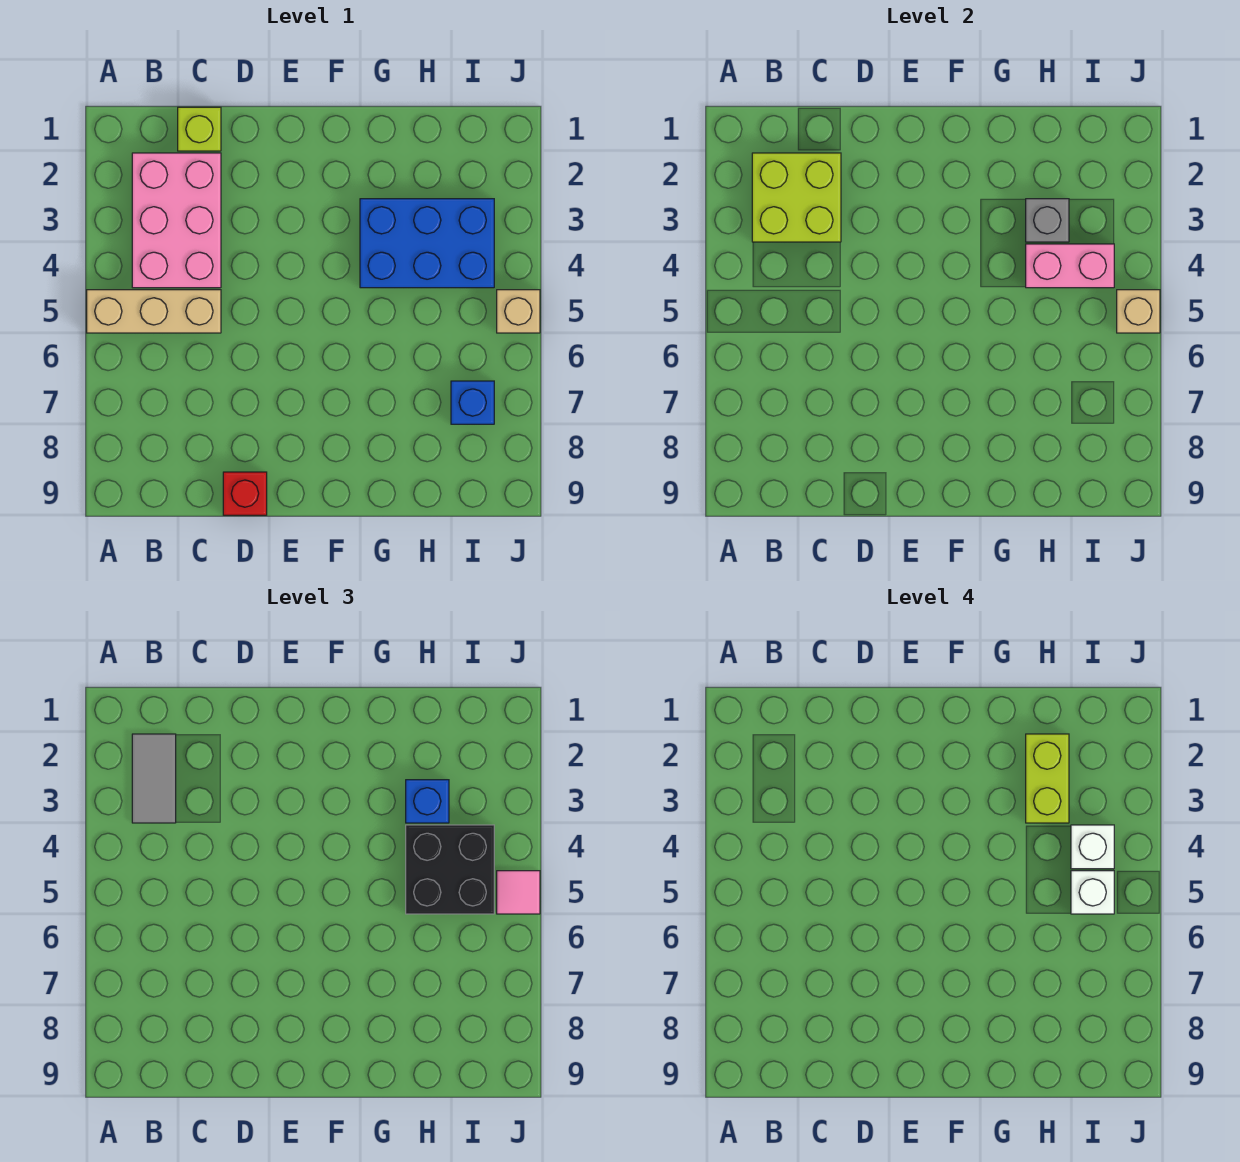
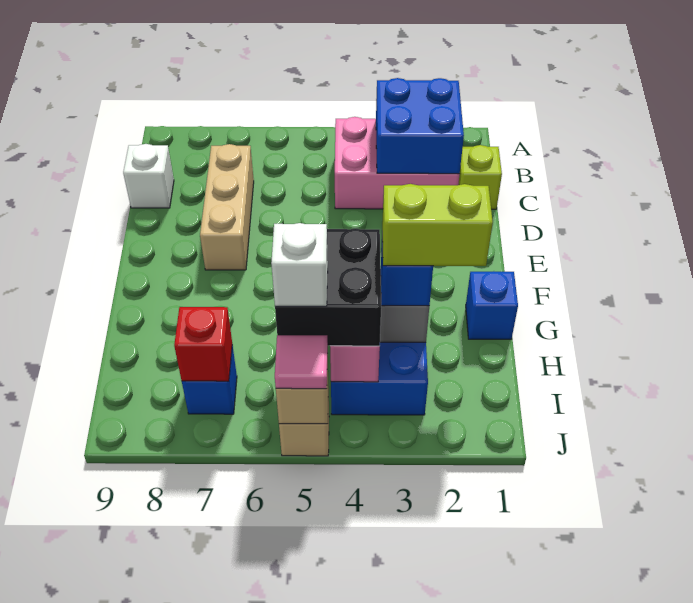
tan brick A5:C5 level 1 -> tan brick C7:E7 level 1
lime brick B2:C3 level 2 -> blue brick B2:C3 level 2
grey tile B2:B3 level 3 -> none
red brick D9 level 1 -> red brick I7 level 2
none -> blue brick G1 level 1
white brick I4 level 4 -> white brick C9 level 1

